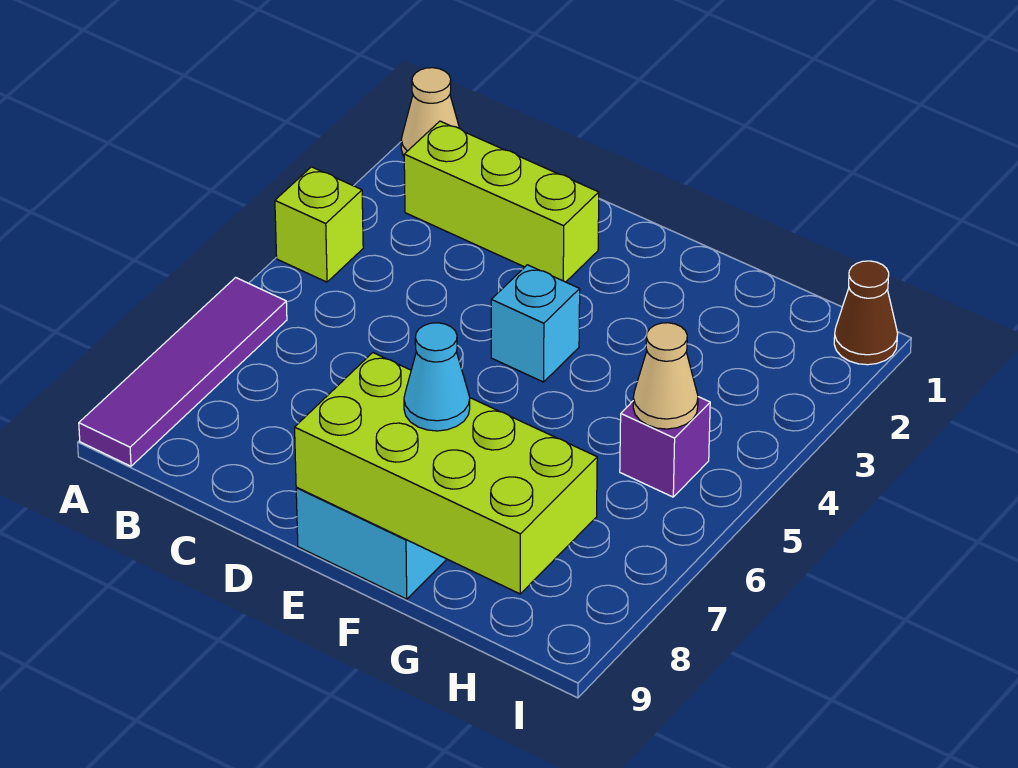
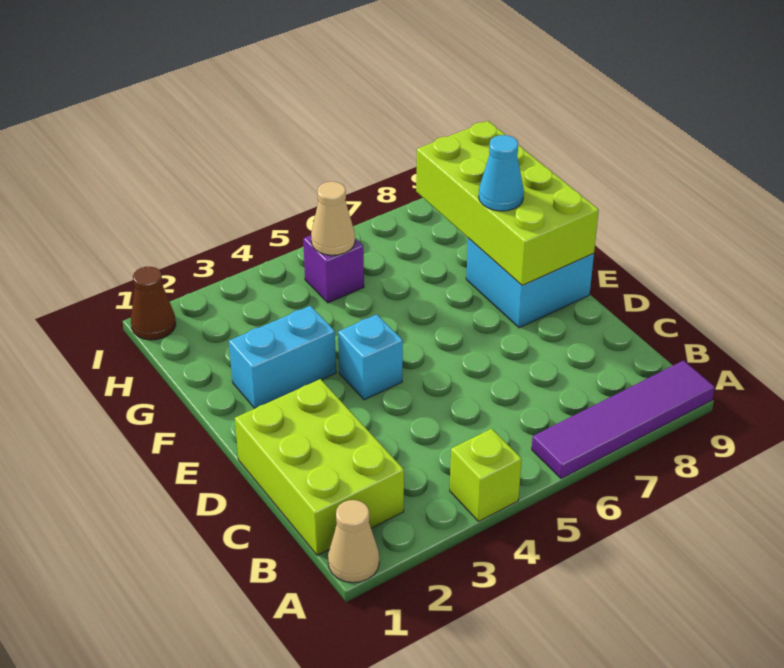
lime brick B2:D2 level 1 -> lime brick B1:D2 level 1
none -> cyan brick F2:F3 level 1

